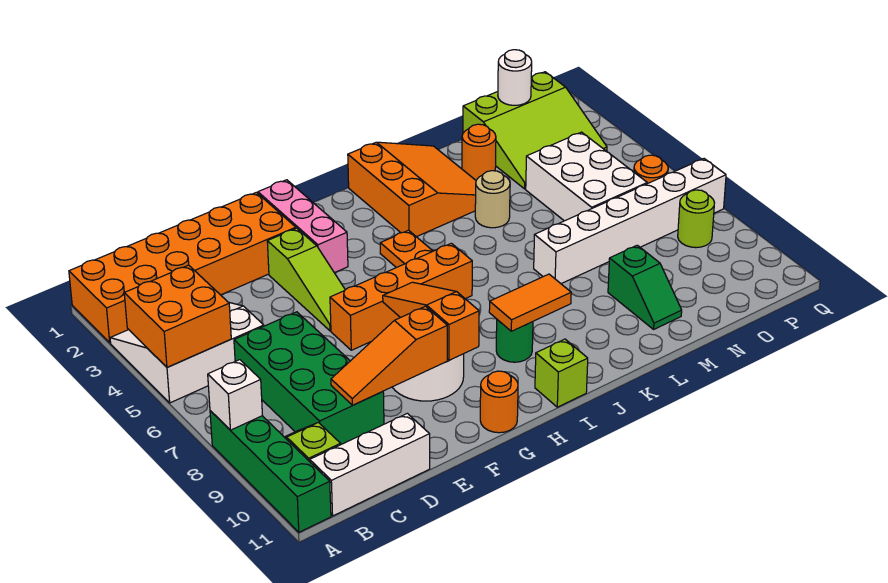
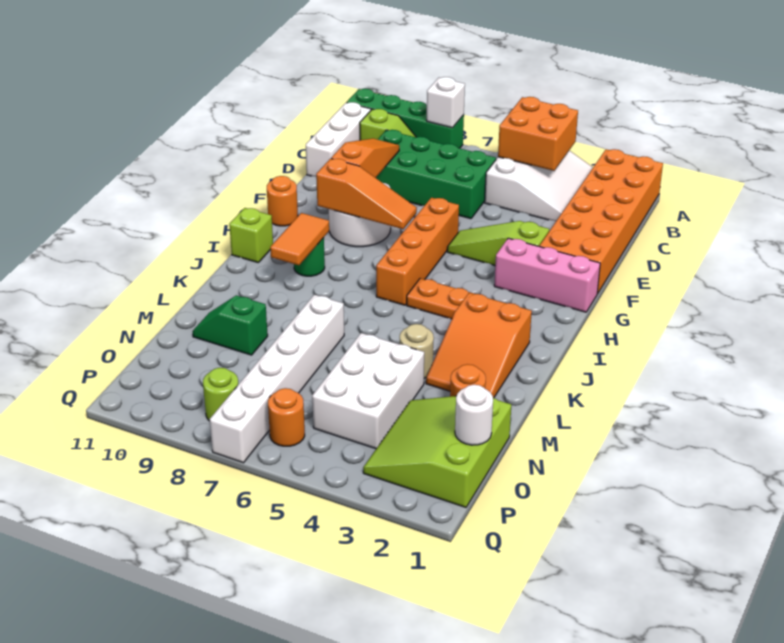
orange slope J1:L3 level 1 top J -> orange slope J2:L3 level 1 top J
white brick N4:O6 level 1 -> white brick M4:O5 level 1

